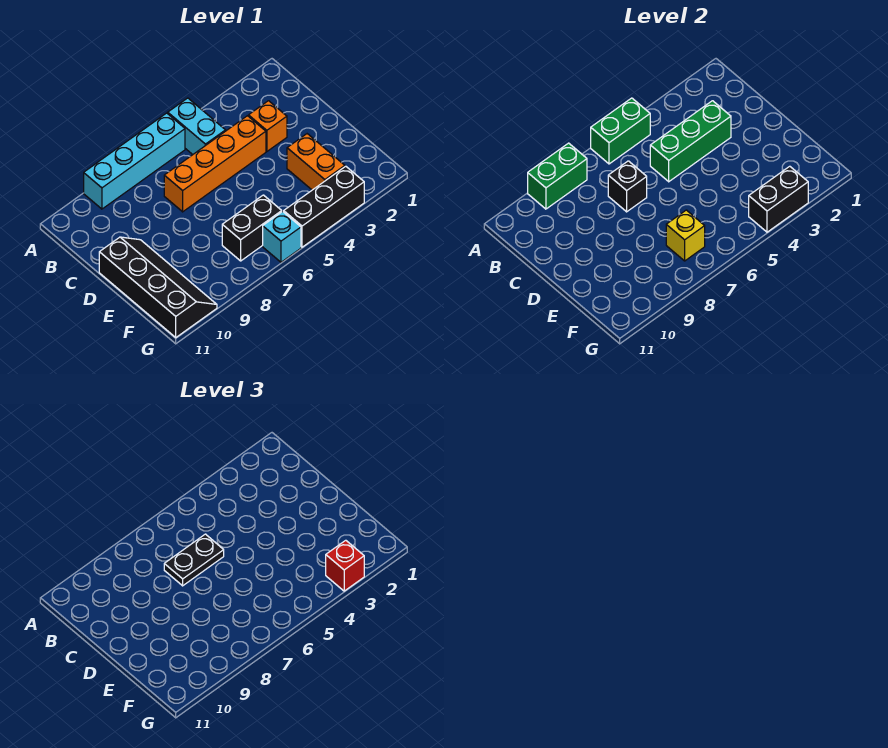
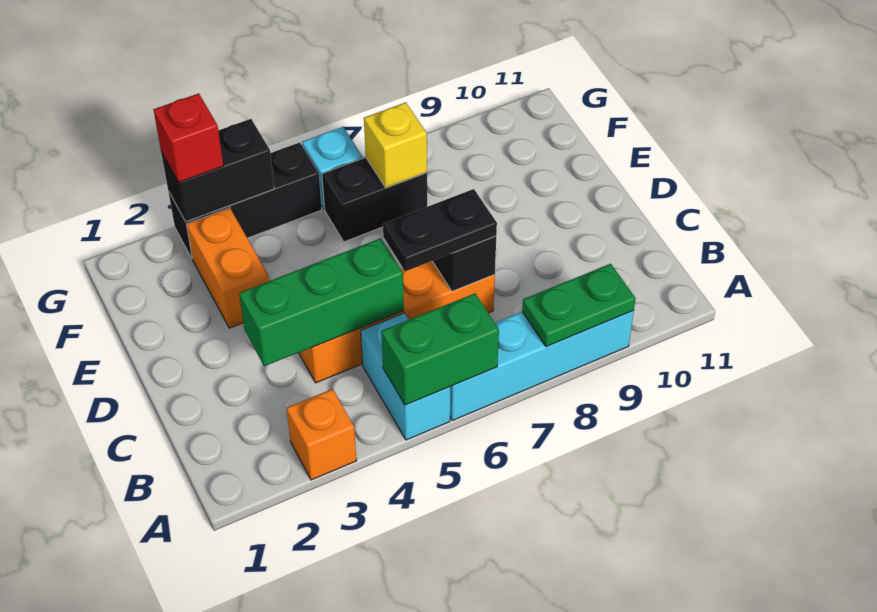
green brick A8:A9 level 2 -> green plate A8:A9 level 2
orange brick C3 level 1 -> orange brick A3 level 1
black slope D10:G11 level 1 top 11 -> none

